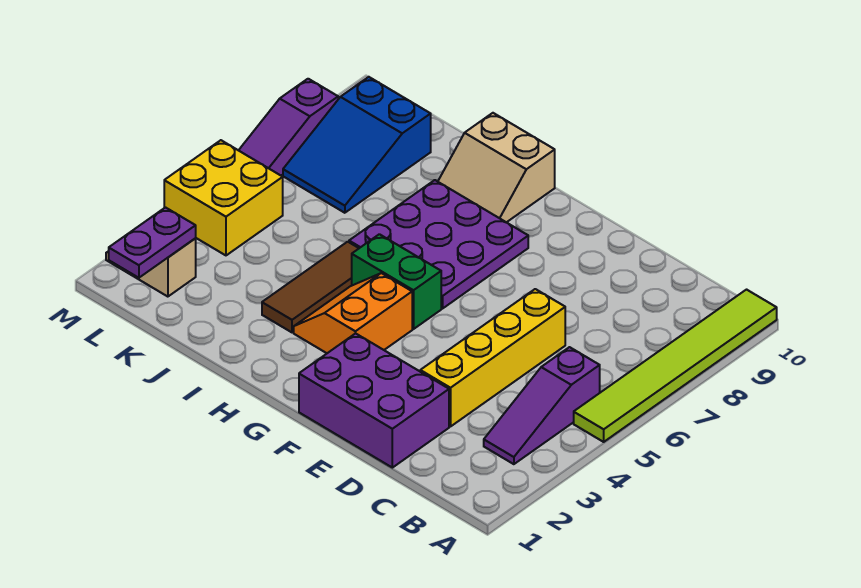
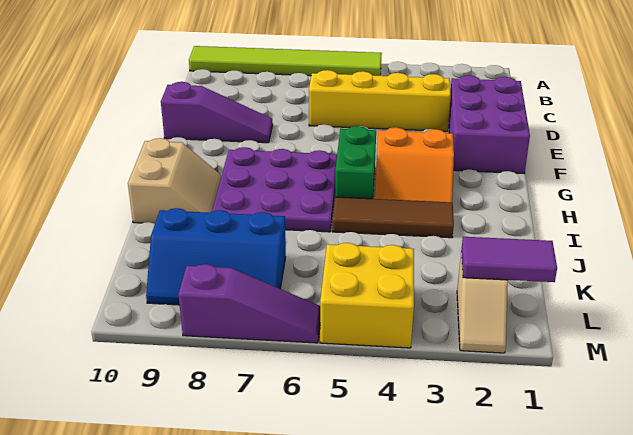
purple slope B3:B5 level 1 top 5 -> purple slope E8:E10 level 1 top 10
blue slope K7:L9 level 1 top 9 -> blue slope K7:L9 level 1 top K
purple plate L1:L2 level 2 -> purple tile L1:L2 level 2

